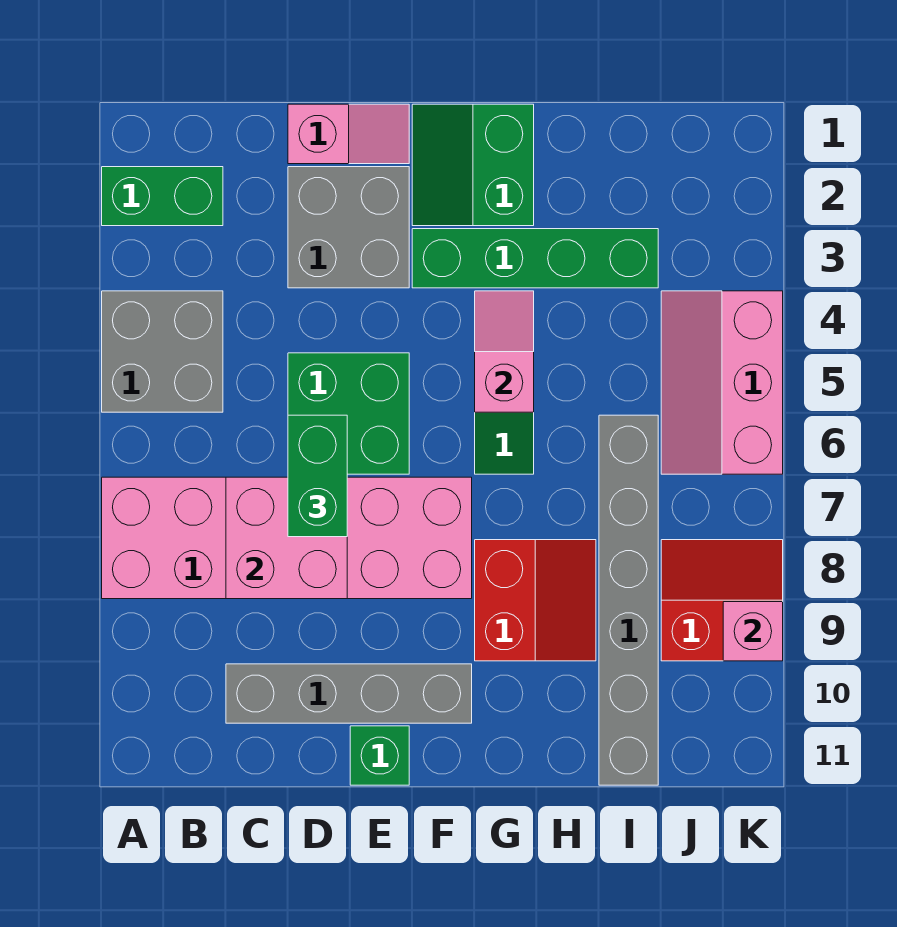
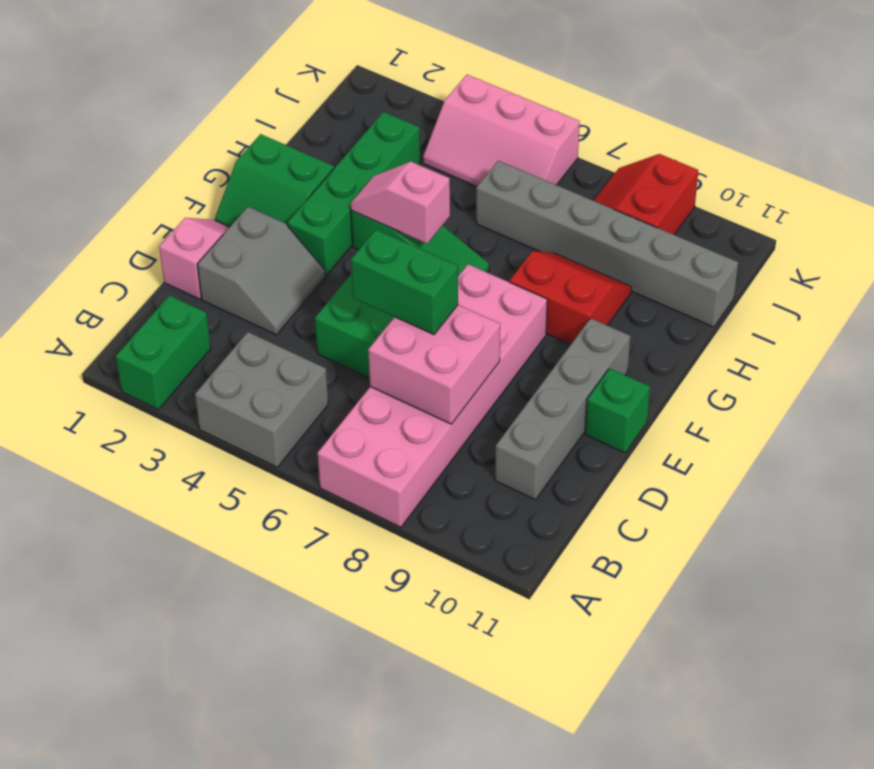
grey brick D2:E3 level 1 -> grey slope D2:E3 level 1 top 2
pink brick K9 level 2 -> none

